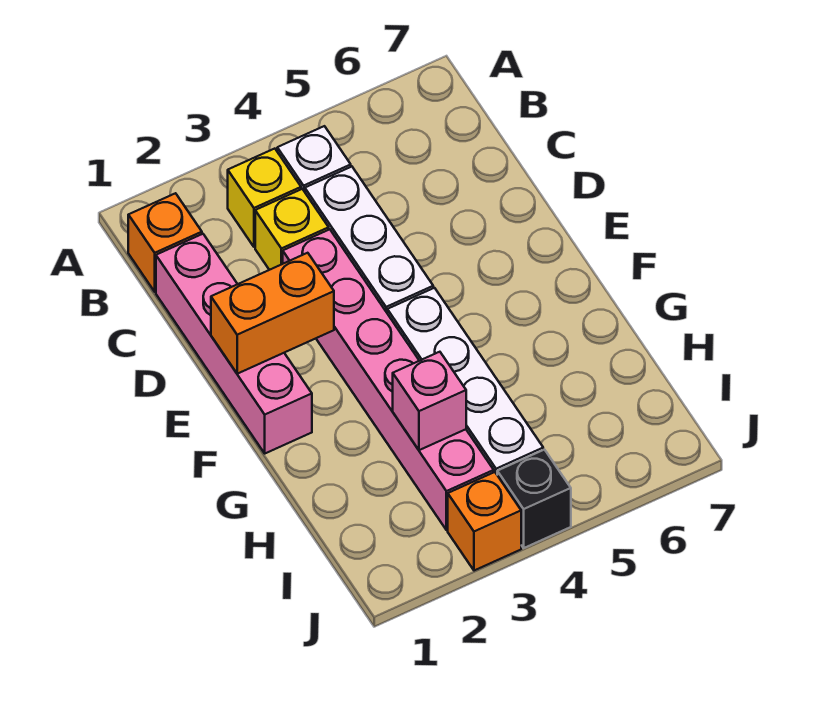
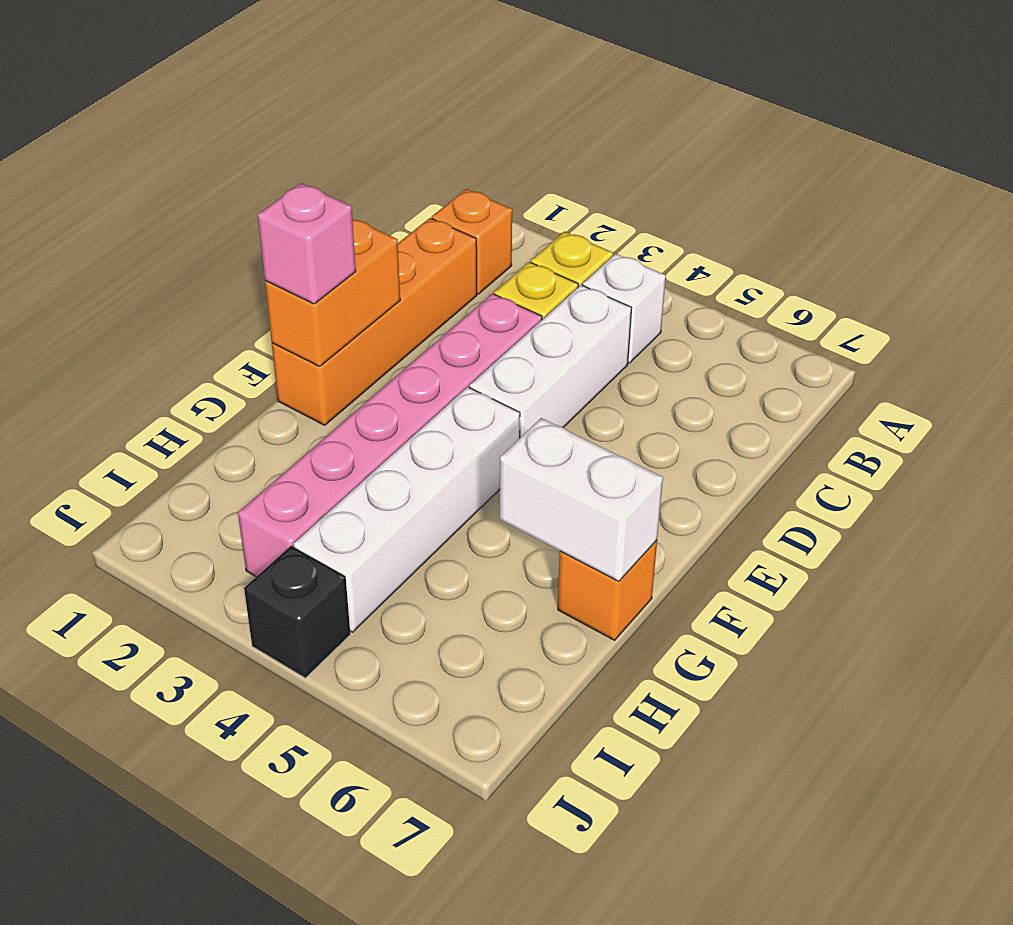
pink brick C1:F1 level 1 -> orange brick C1:F1 level 1
orange brick E1:E2 level 2 -> orange brick E1:F1 level 2
none -> white brick G6:G7 level 2
pink brick H3 level 2 -> pink brick F1 level 3
orange brick J3 level 1 -> orange brick G7 level 1

